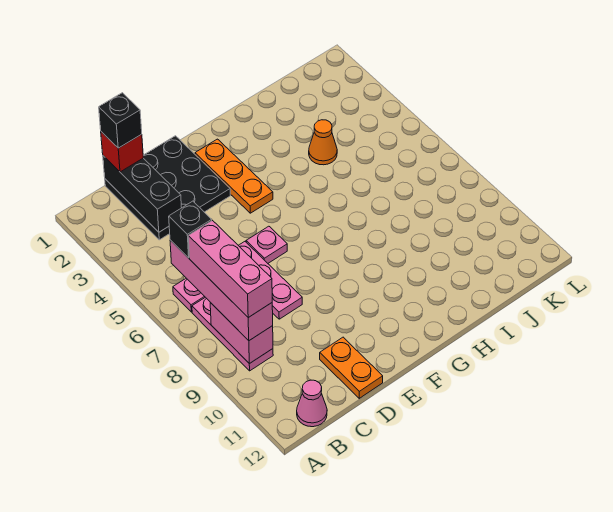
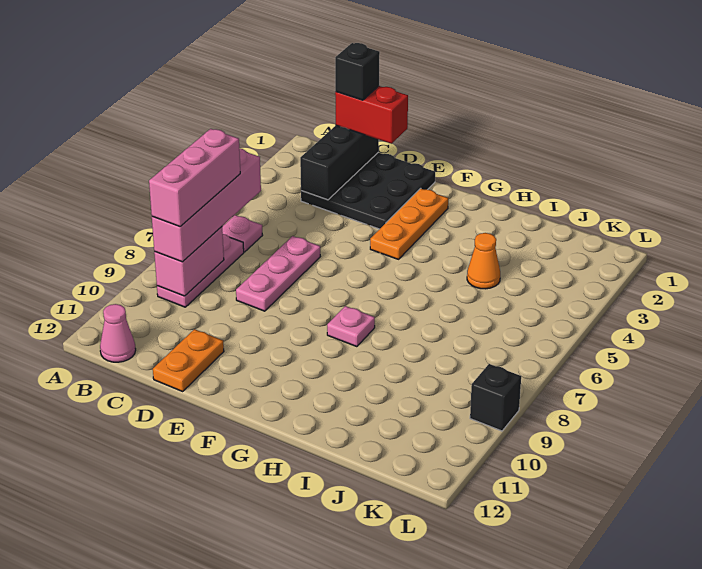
black brick B6 level 4 -> black brick L9 level 1
red brick C1 level 3 -> red brick C1:D1 level 3
pink plate E6 level 1 -> pink plate G8 level 1

